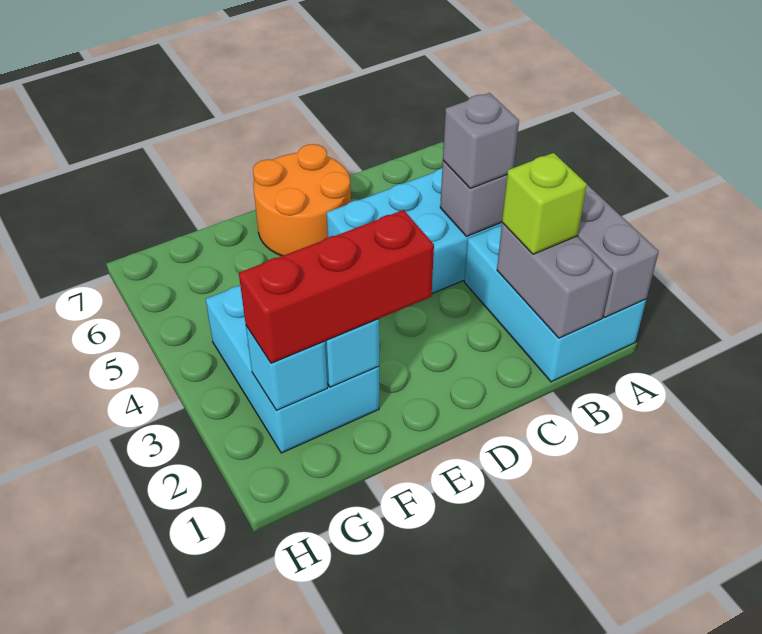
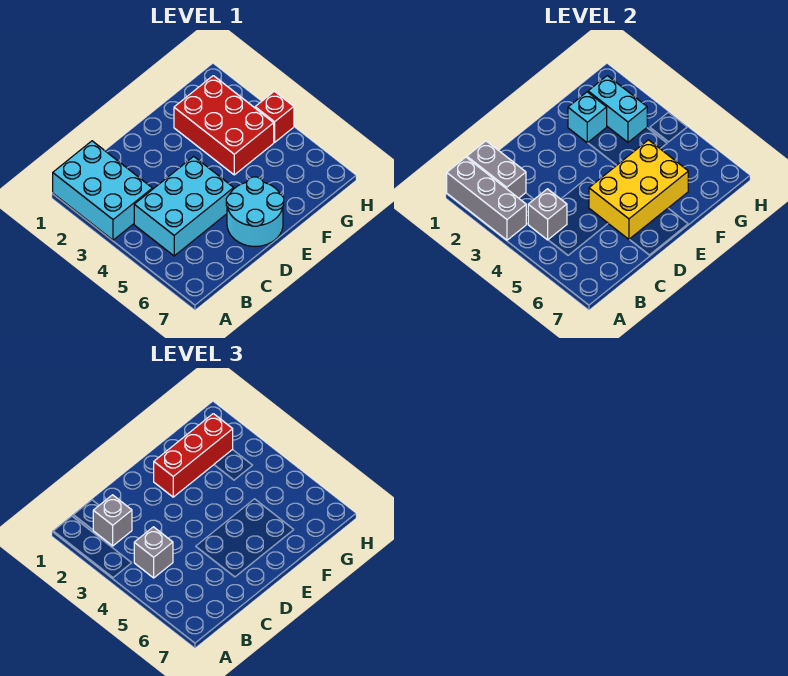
lime brick B2 level 3 -> grey brick B2 level 3
none -> yellow brick D5:F6 level 2
orange round brick D6:E7 level 1 -> cyan round brick D6:E7 level 1
cyan brick F2:G4 level 1 -> red brick F2:G4 level 1
cyan brick G2 level 2 -> cyan brick G2:G3 level 2
none -> red brick H4 level 1

